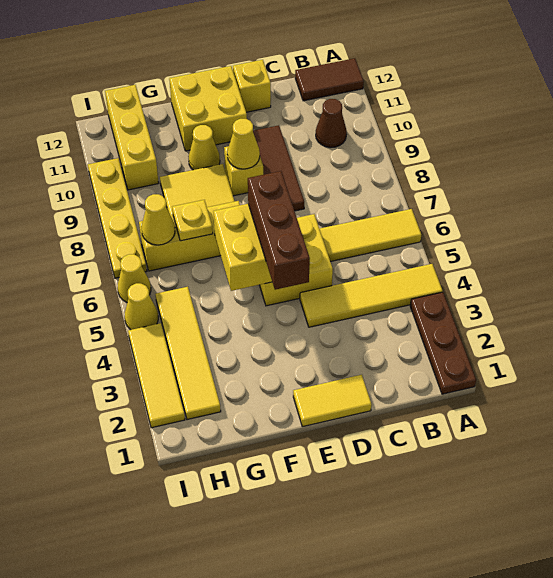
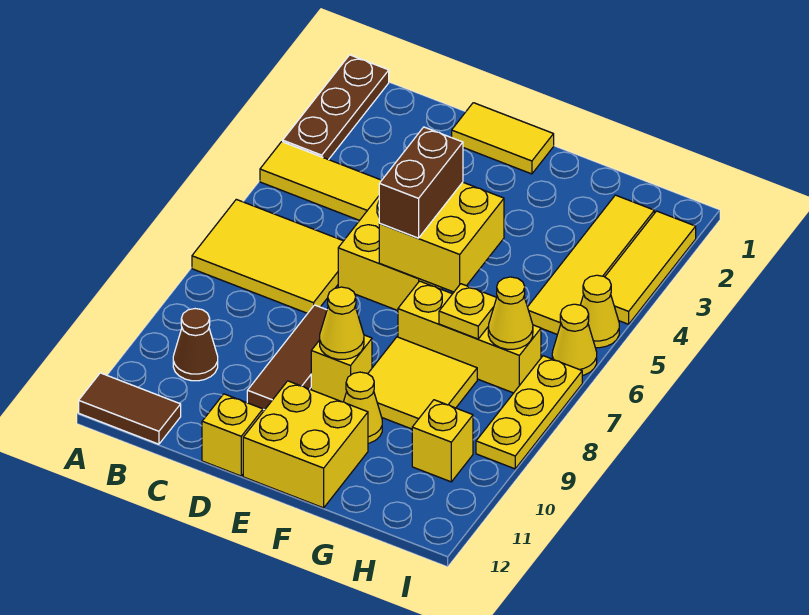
yellow tile A6:C6 level 1 -> yellow tile A6:C7 level 1
brown brick E4:E6 level 3 -> brown brick E5:E6 level 3
yellow brick H10:H12 level 1 -> yellow brick H10 level 1
yellow plate I7:I10 level 1 -> yellow plate I7:I9 level 1

